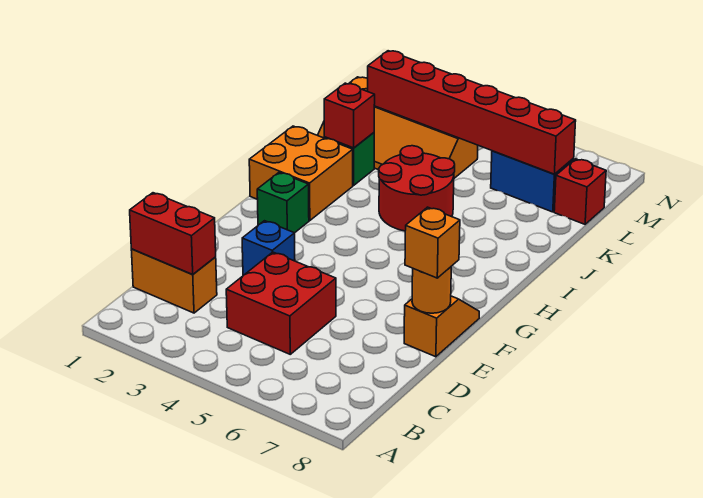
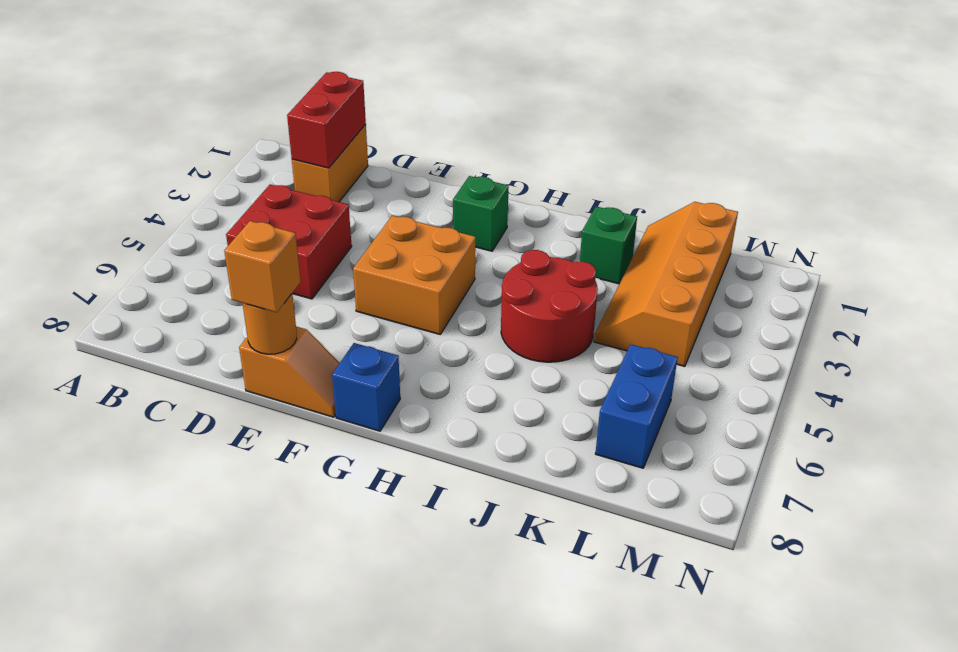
blue brick E3 level 1 -> blue brick G8 level 1
orange brick H1:I2 level 1 -> orange brick F4:G5 level 1
red brick J2 level 2 -> none
red brick L2:L7 level 2 -> none
red brick L8 level 1 -> none

